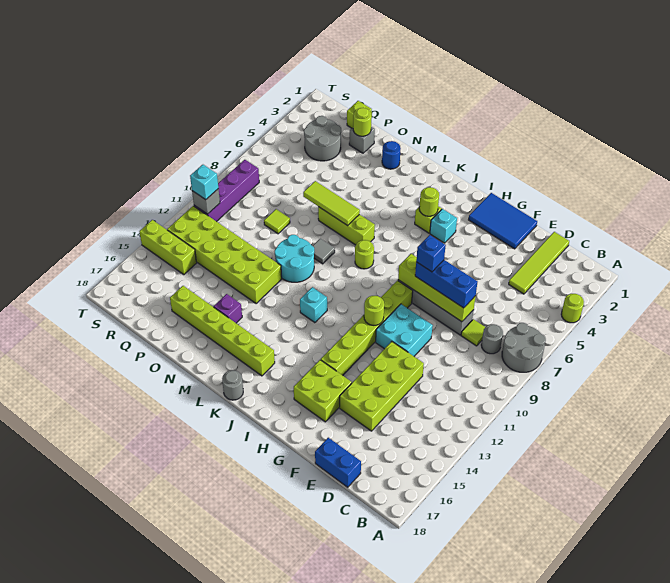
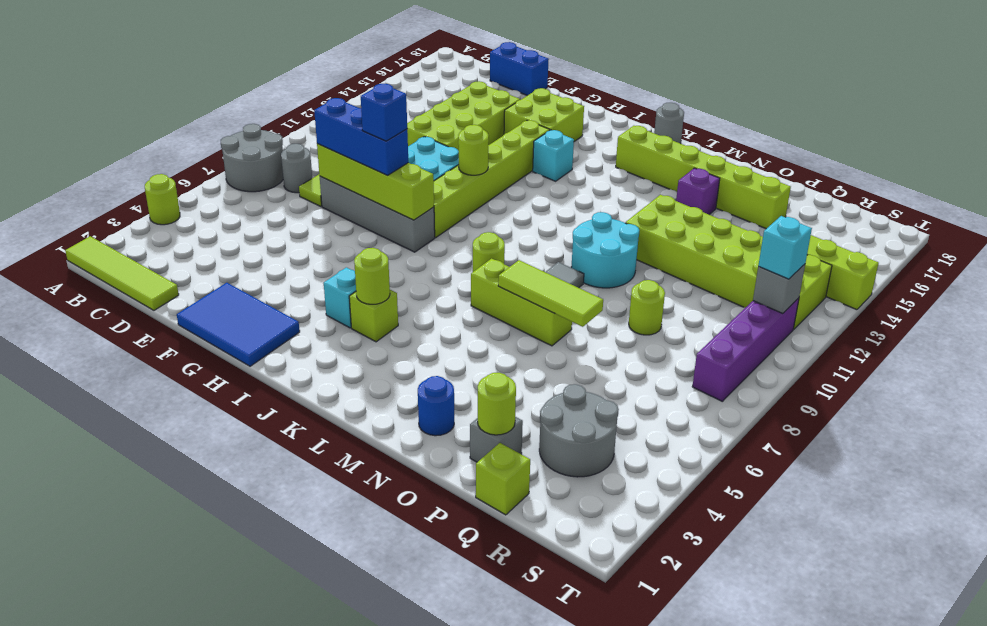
lime tile D1:D4 level 1 -> lime tile A1:D1 level 1
cyan brick K12 level 1 -> cyan brick I14 level 1
lime tile P9 level 1 -> lime round brick P9 level 1

